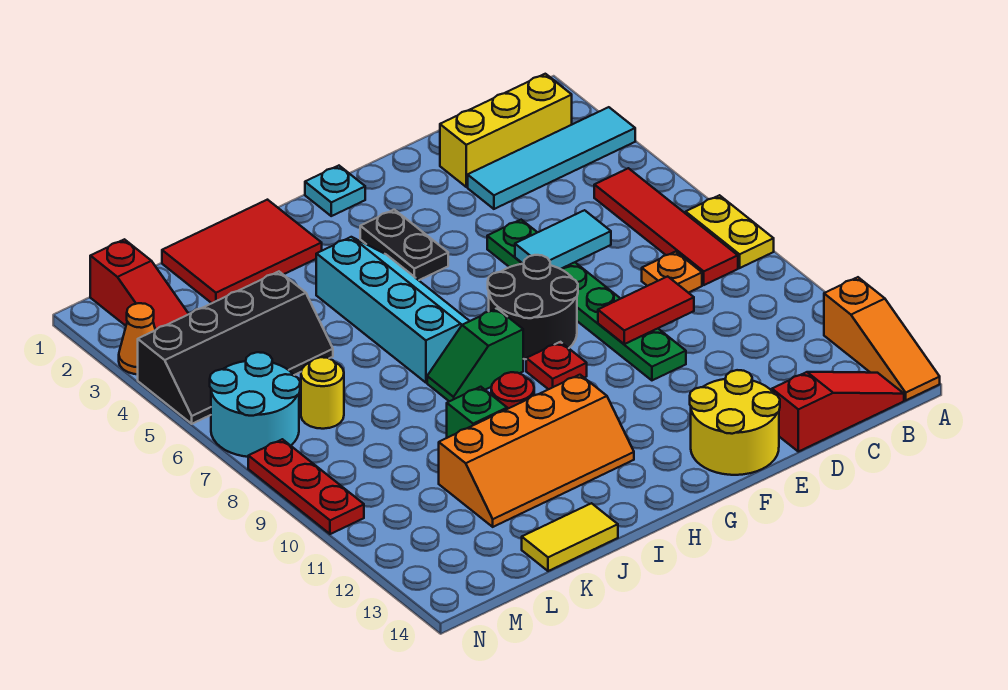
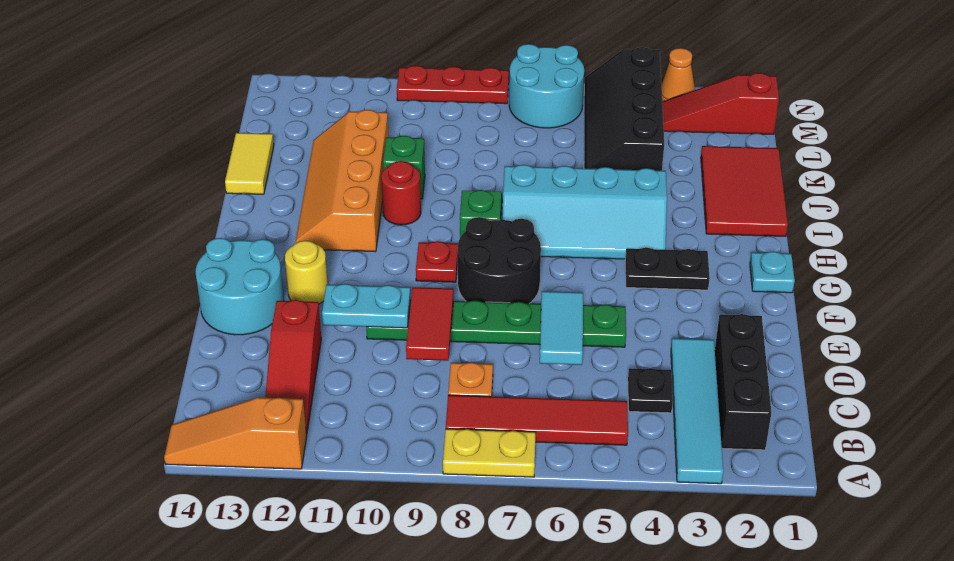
yellow brick B2:D2 level 1 -> black brick B2:D2 level 1
red slope B14:D14 level 1 top D -> red slope B12:D12 level 1 top D
none -> black plate C4 level 1
none -> cyan plate E10:E11 level 2
yellow round brick E13:F14 level 1 -> cyan round brick E13:F14 level 1
yellow round brick L7 level 1 -> yellow round brick F12 level 1

